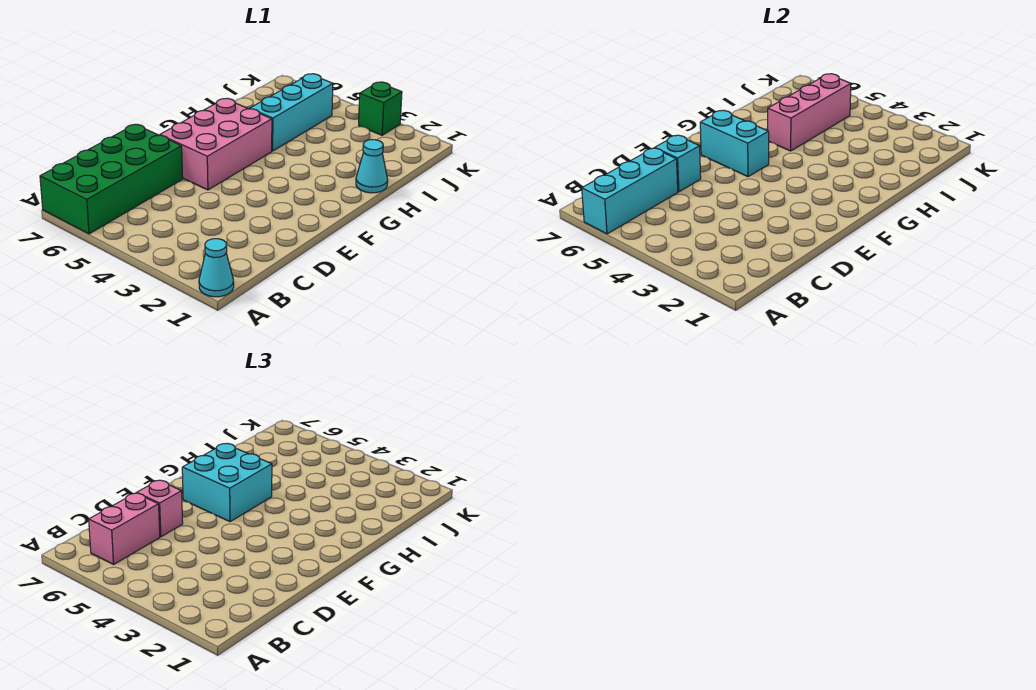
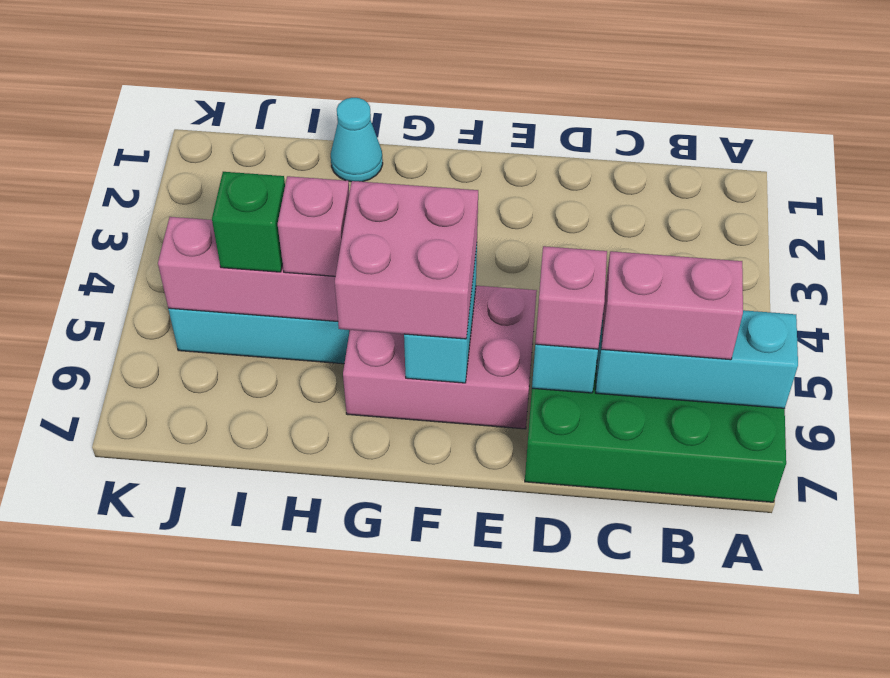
cyan cone A1 level 1 -> none
cyan brick F5:G6 level 3 -> pink brick F5:G6 level 3
none -> pink brick H5 level 3
green brick K3 level 1 -> green brick I5 level 3

